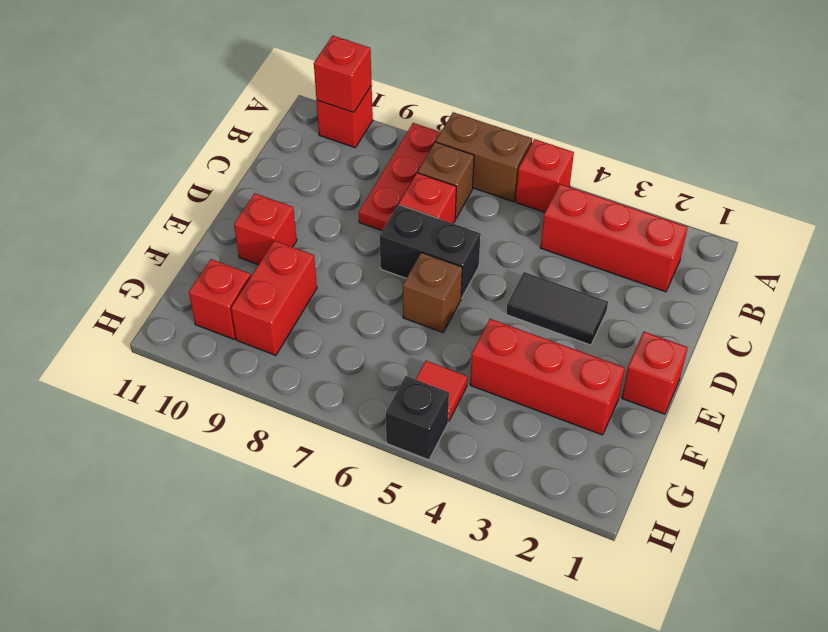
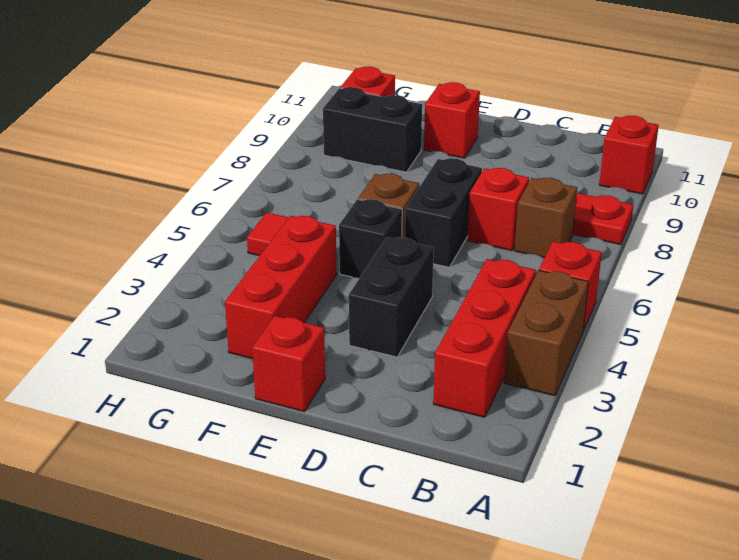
brown brick A6:A7 level 1 -> brown brick A3:A4 level 1
red brick A10 level 2 -> none
black tile D3:D4 level 1 -> black brick D3:D4 level 1
red brick F9:G9 level 1 -> black brick F9:G9 level 1
black brick H5 level 1 -> black brick E5 level 1

